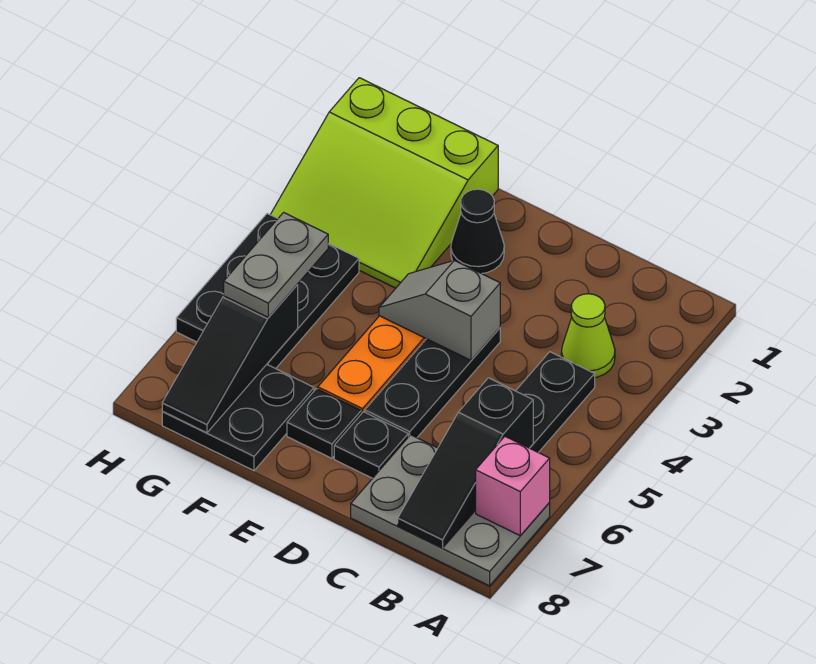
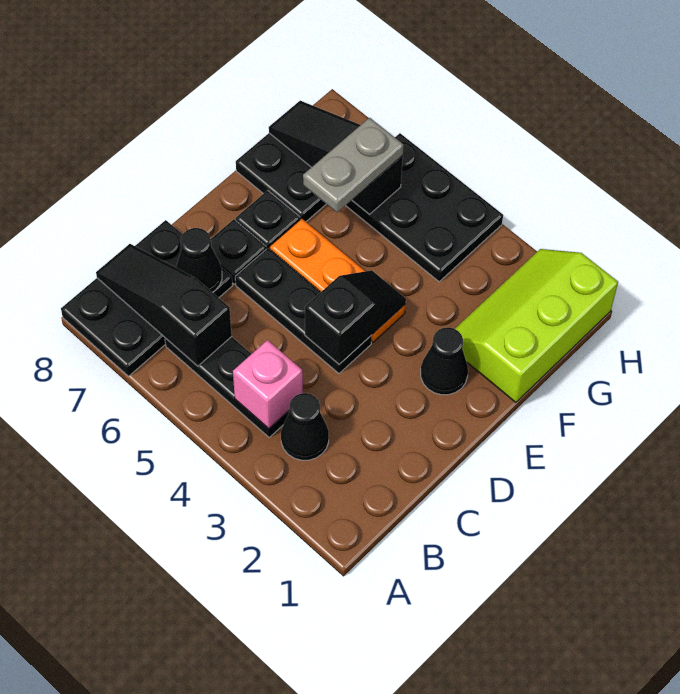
grey plate A7:C8 level 1 -> black plate A7:C8 level 1
pink brick A7 level 2 -> pink brick B4 level 2
lime cone B3 level 1 -> black cone B3 level 1
none -> black cone C7 level 2
grey slope D4:E4 level 2 top D -> black slope D4:E4 level 2 top D
lime slope F1:H3 level 1 top 1 -> lime slope F1:H2 level 1 top 1
grey plate G5:G6 level 3 -> grey plate F6:G6 level 3

